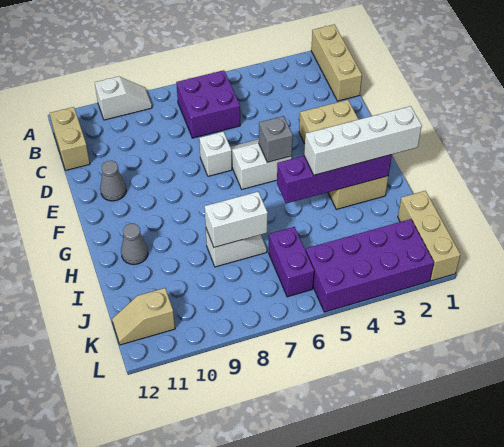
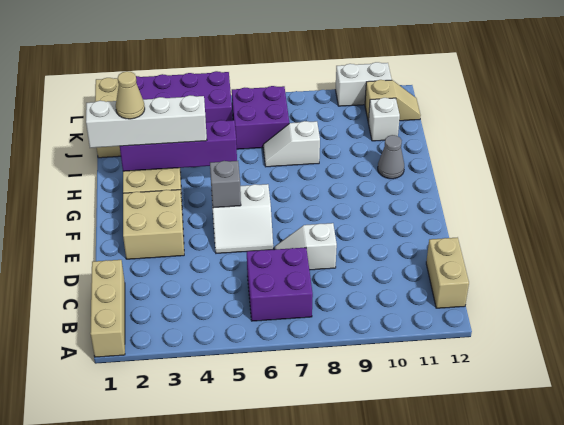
white slope A9:A10 level 1 top 10 -> white slope D7:D8 level 1 top 8
white brick E7 level 1 -> white brick J11 level 1
grey cone E11 level 1 -> none
none -> tan cone H2 level 4
white brick I7:I8 level 2 -> white brick L10:L11 level 1
purple brick J6:K6 level 1 -> purple brick J6:K7 level 1

